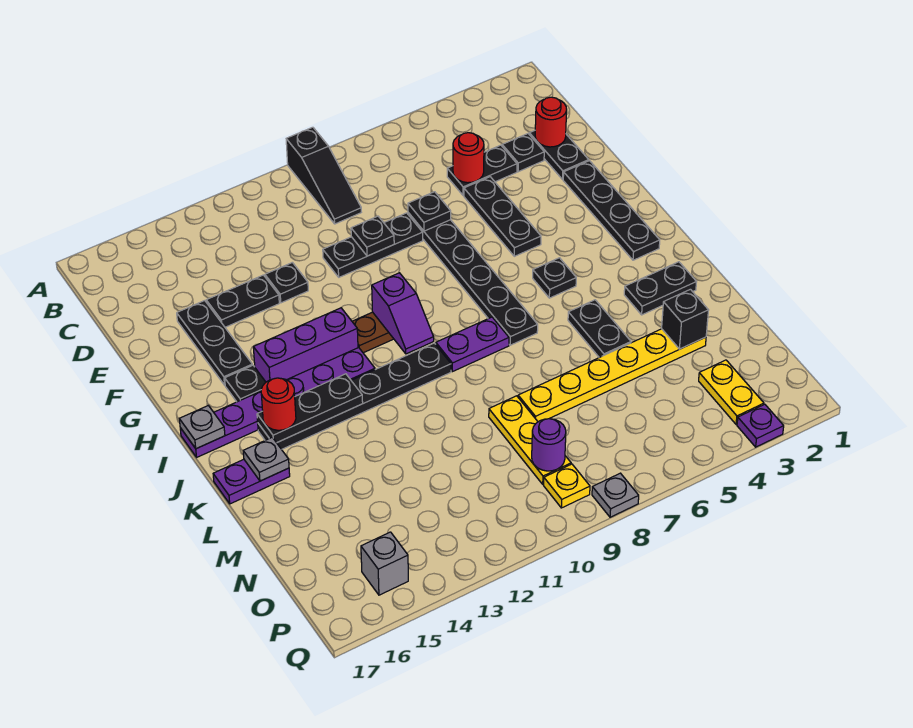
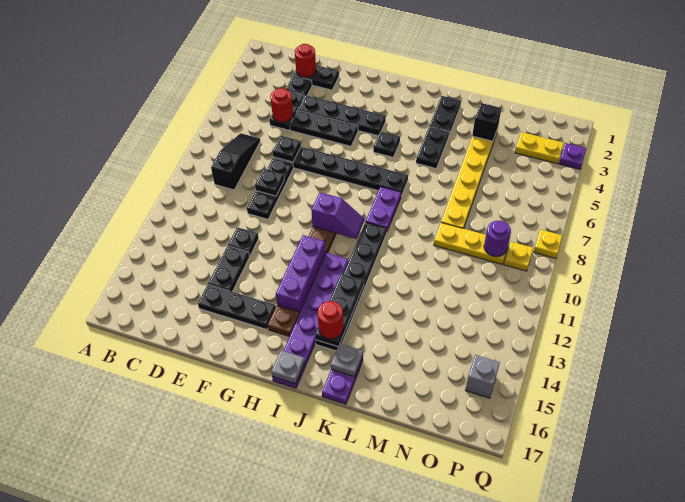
black slope A9:C9 level 1 top A -> black slope C7:C9 level 1 top 9
black plate F2:I2 level 1 -> black plate E4:H4 level 1
black plate H15 level 1 -> brown plate H15 level 1
black plate K5:L5 level 1 -> black plate K4:K5 level 1
grey plate Q8 level 1 -> yellow plate Q8 level 1

